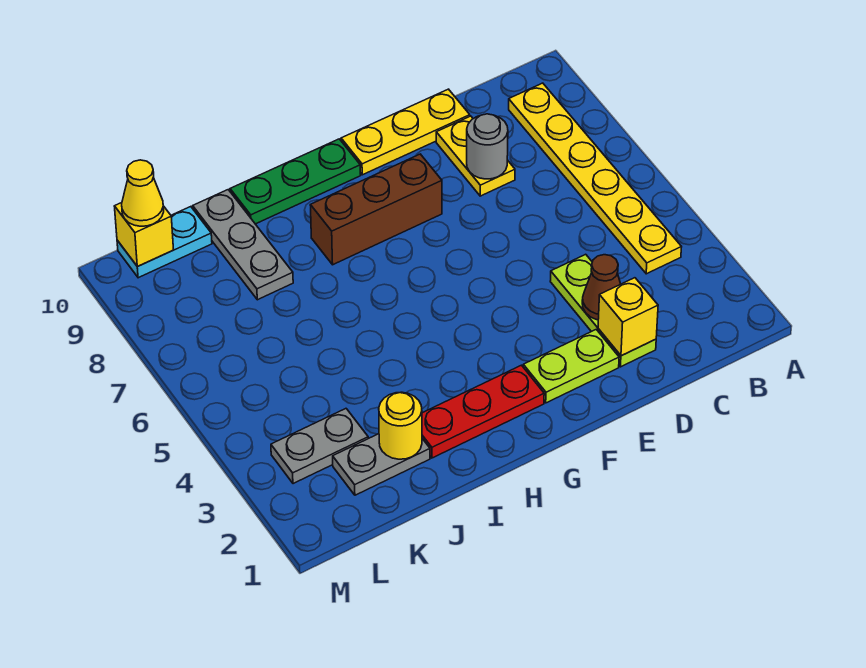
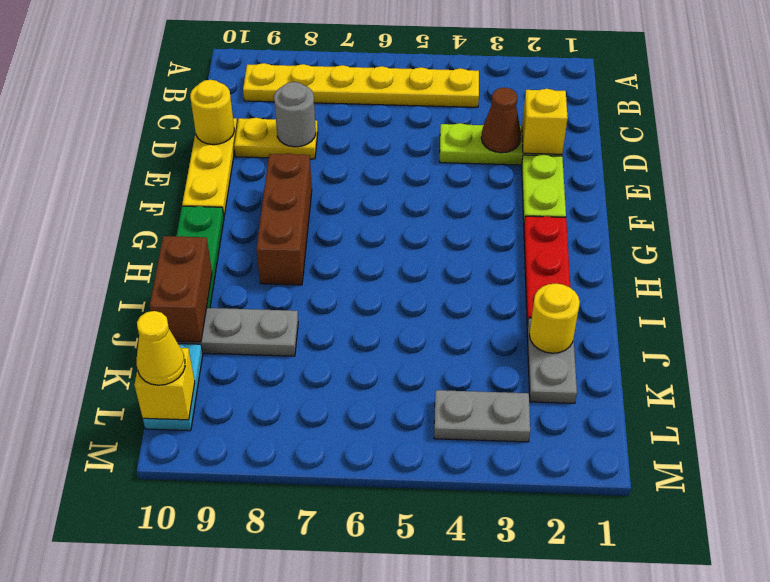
none -> yellow round brick D10 level 2
none -> brown brick I10:J10 level 2
grey plate K3:L3 level 1 -> grey plate L3:L4 level 1

